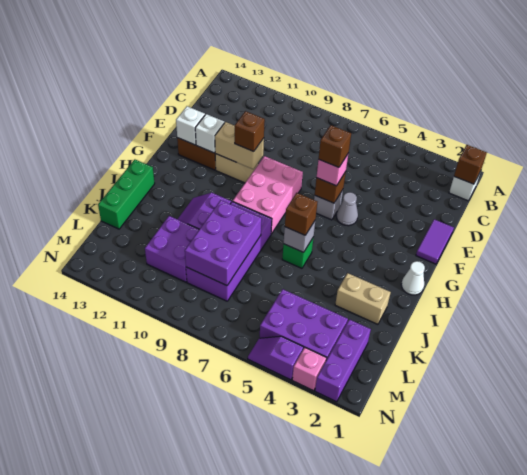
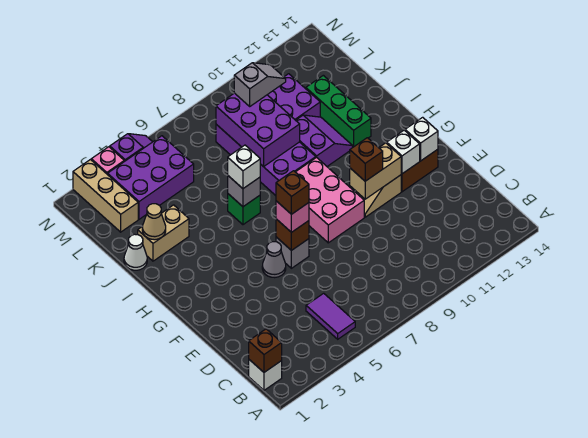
purple tile E1:F1 level 1 -> purple tile B5:C5 level 1
white cone H1 level 1 -> white cone J1 level 1
brown brick I6 level 3 -> white brick I6 level 3
green brick I14:K14 level 1 -> green brick I12:K12 level 1
none -> tan cone J2 level 2
purple brick L2:N2 level 1 -> tan brick L2:N2 level 1
none -> grey slope L9:L10 level 3 top 9

